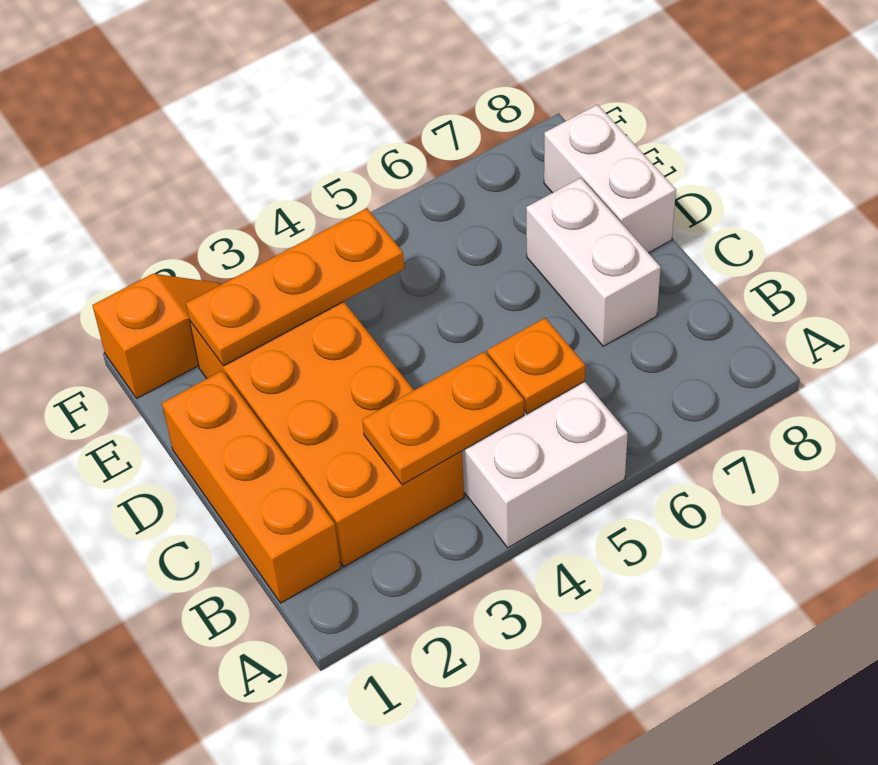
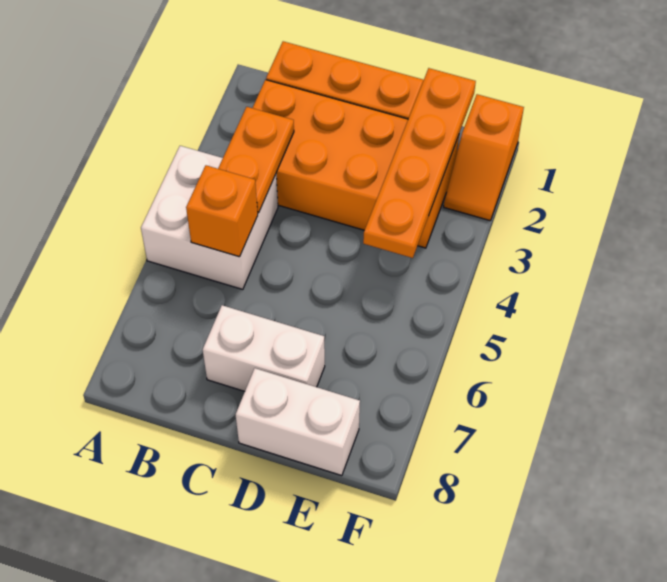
orange plate B5 level 2 -> orange brick B5 level 2
orange plate E2:E4 level 2 -> orange plate E1:E4 level 2

